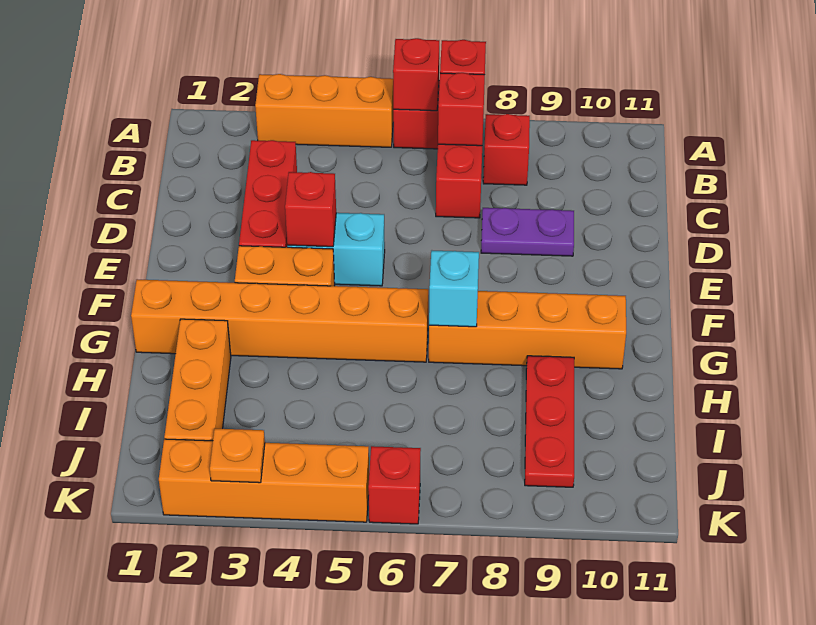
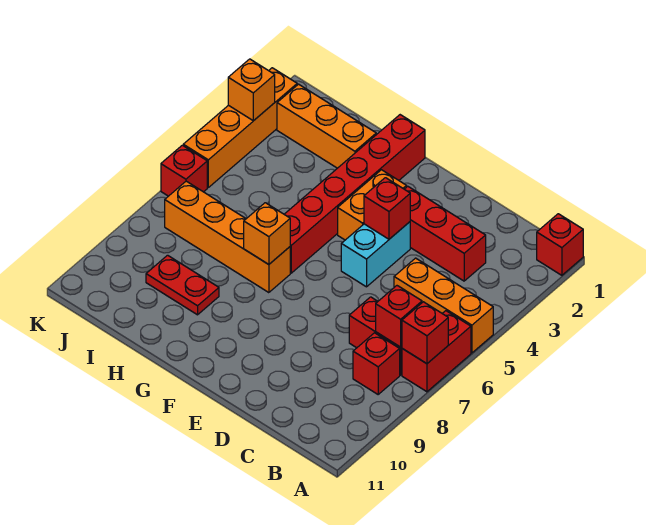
orange brick A3:A5 level 1 -> orange brick A5:C5 level 1
red brick A6 level 2 -> red brick A1 level 1
purple plate D8:D9 level 1 -> none
orange brick G1:G6 level 1 -> red brick G1:G6 level 1
orange brick G7:G10 level 1 -> orange brick G7:J7 level 1
cyan brick G7 level 2 -> orange brick G7 level 2
red plate H9:J9 level 1 -> red plate H9:I9 level 1
orange plate K3 level 2 -> orange brick K3 level 2

